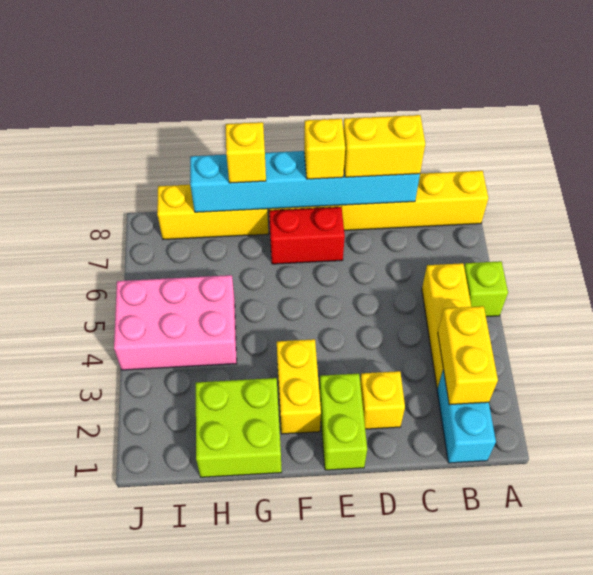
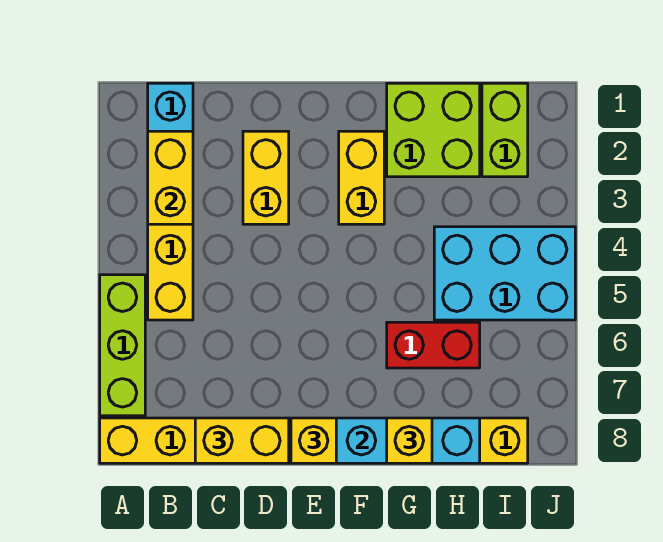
lime brick A5 level 1 -> lime brick A5:A7 level 1
yellow brick D2 level 1 -> yellow brick D2:D3 level 1
lime brick E1:E2 level 1 -> lime brick I1:I2 level 1
red brick E7:F7 level 1 -> red brick G6:H6 level 1
pink brick H4:J5 level 1 -> cyan brick H4:J5 level 1

